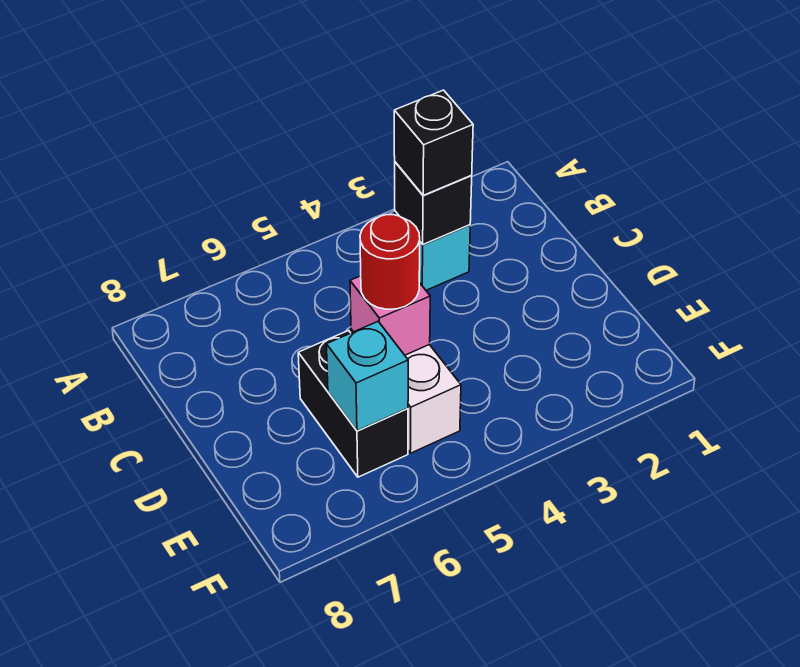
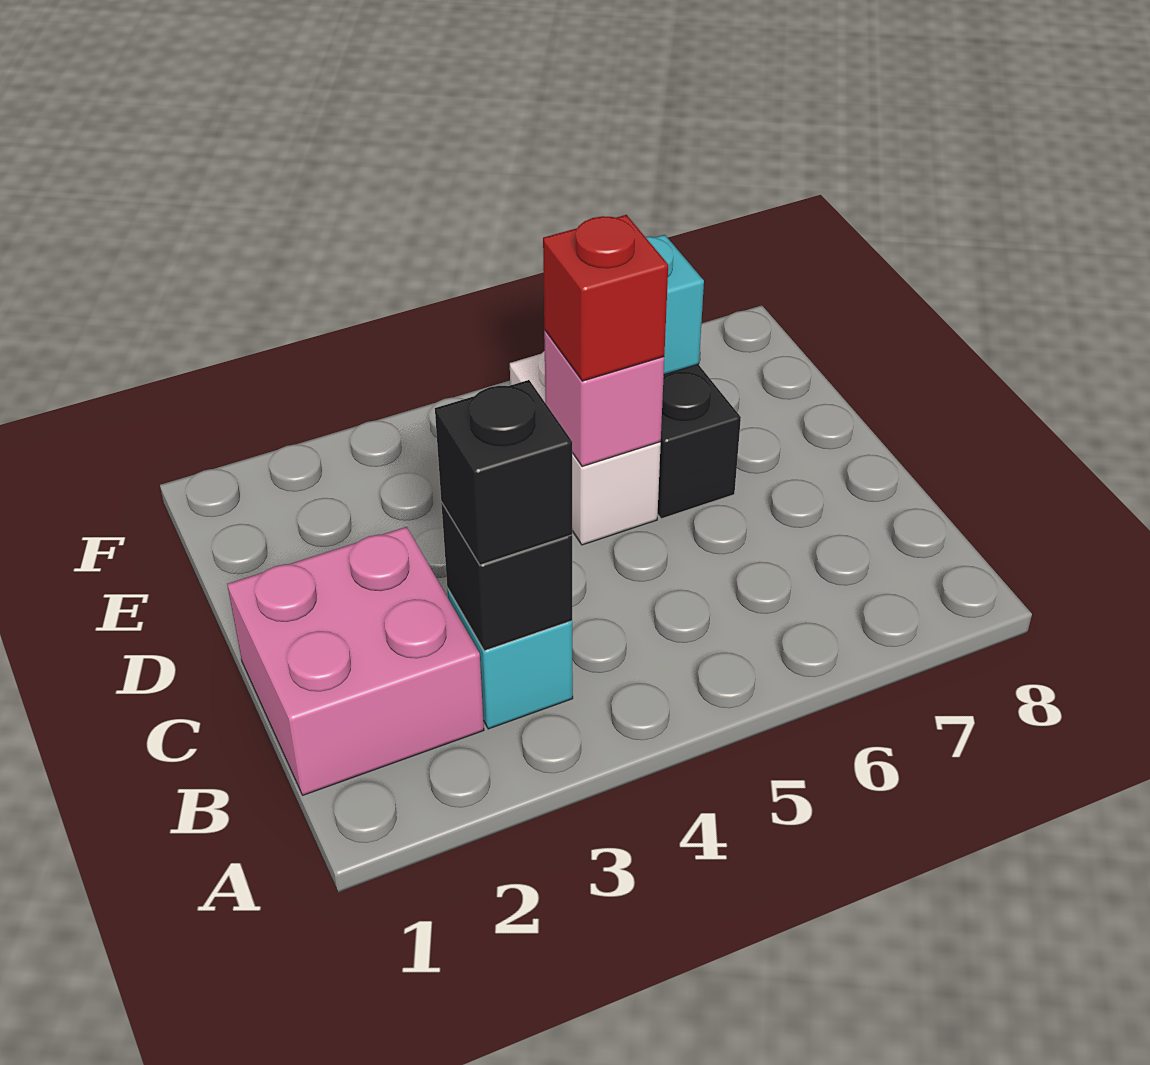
none -> pink brick B1:C2 level 1
red round brick D5 level 3 -> red brick D5 level 3

